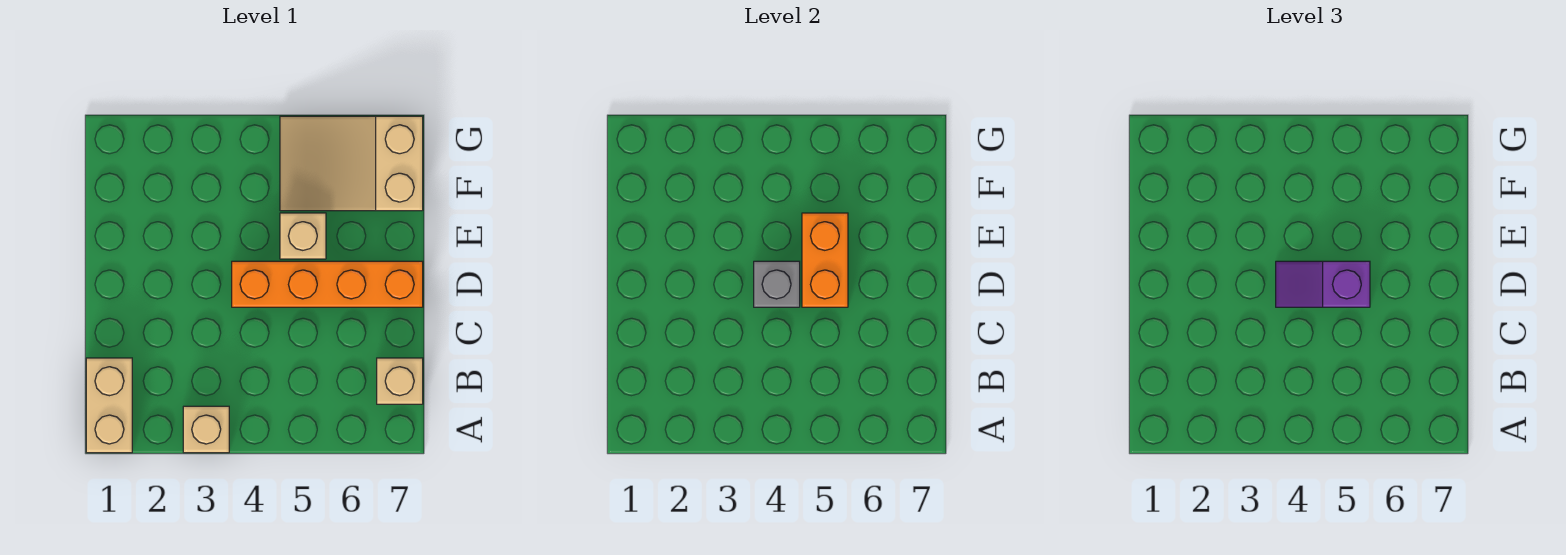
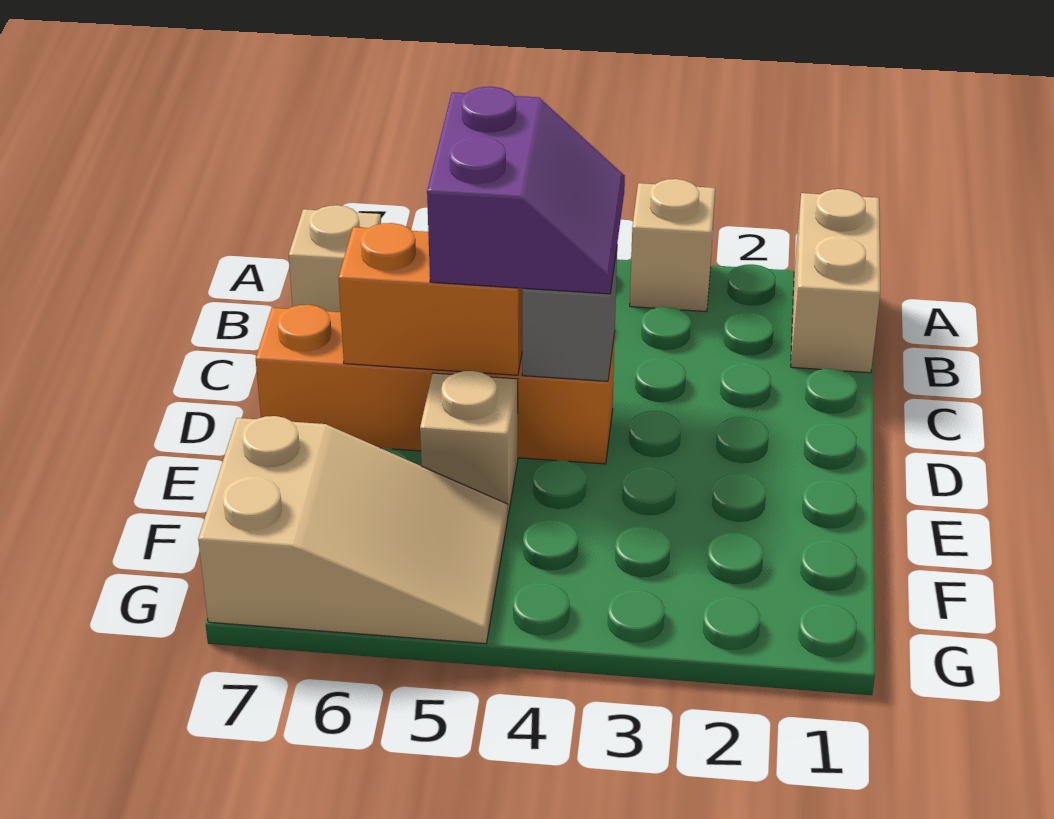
purple slope D4:D5 level 3 top 5 -> purple slope C4:D5 level 3 top 5
orange brick D5:E5 level 2 -> orange brick D5:D6 level 2

